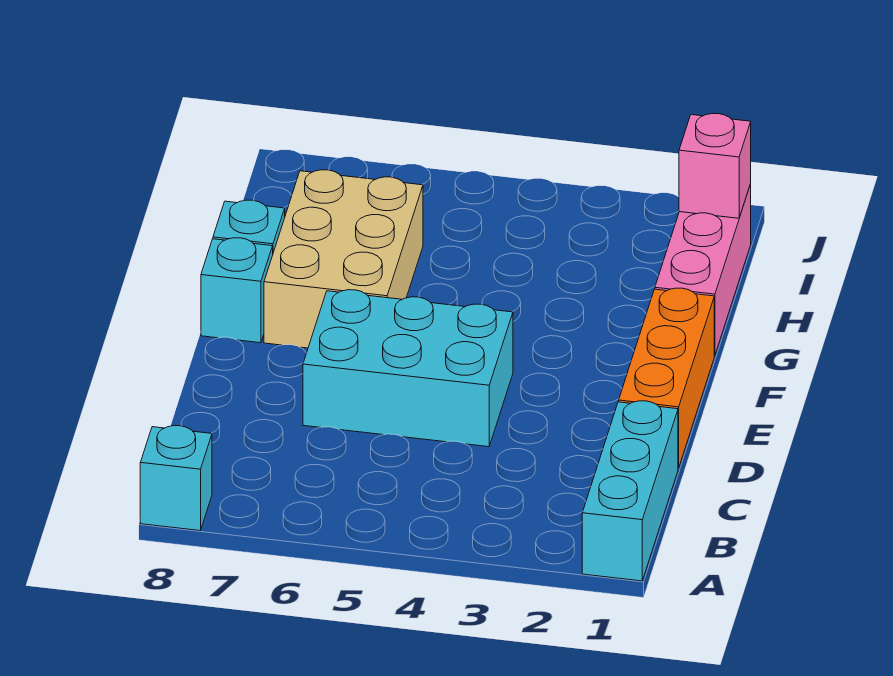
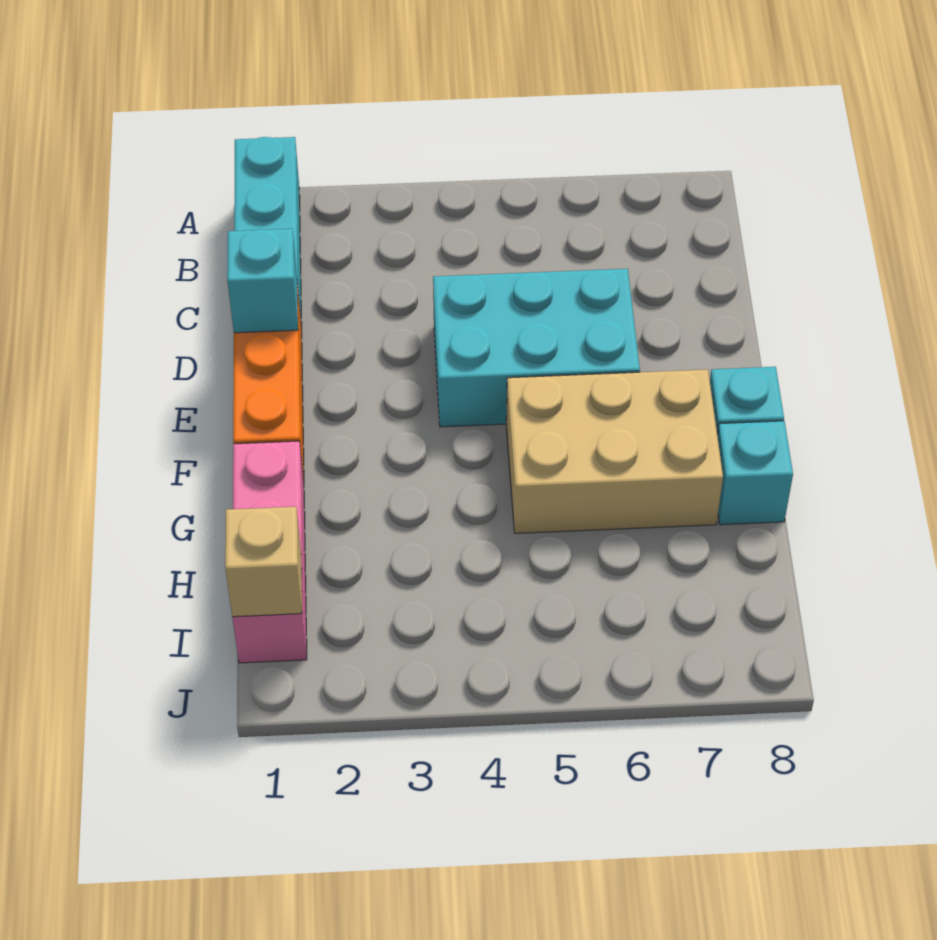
cyan brick A8 level 1 -> cyan brick D1 level 2
tan brick F6:H7 level 1 -> tan brick F5:G7 level 1
pink brick I1 level 2 -> tan brick I1 level 2

